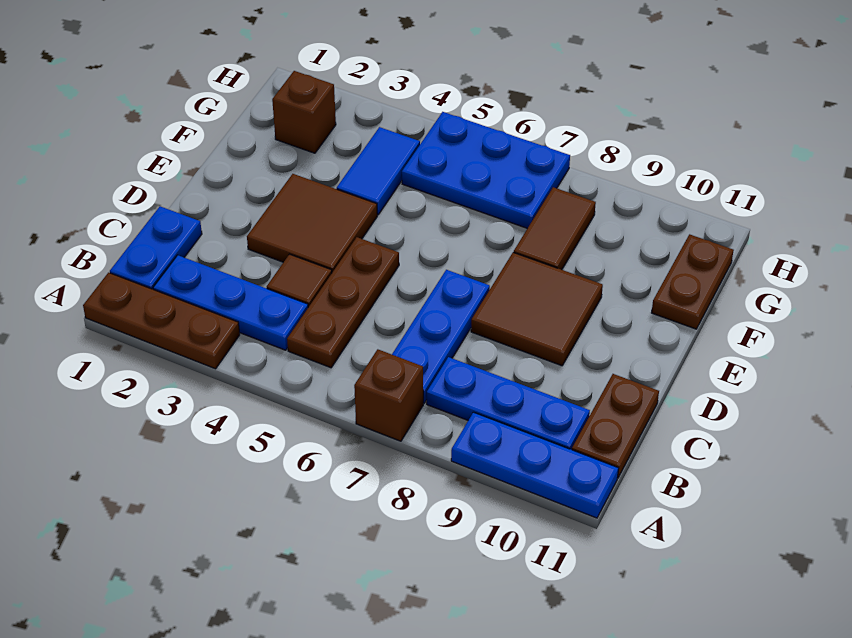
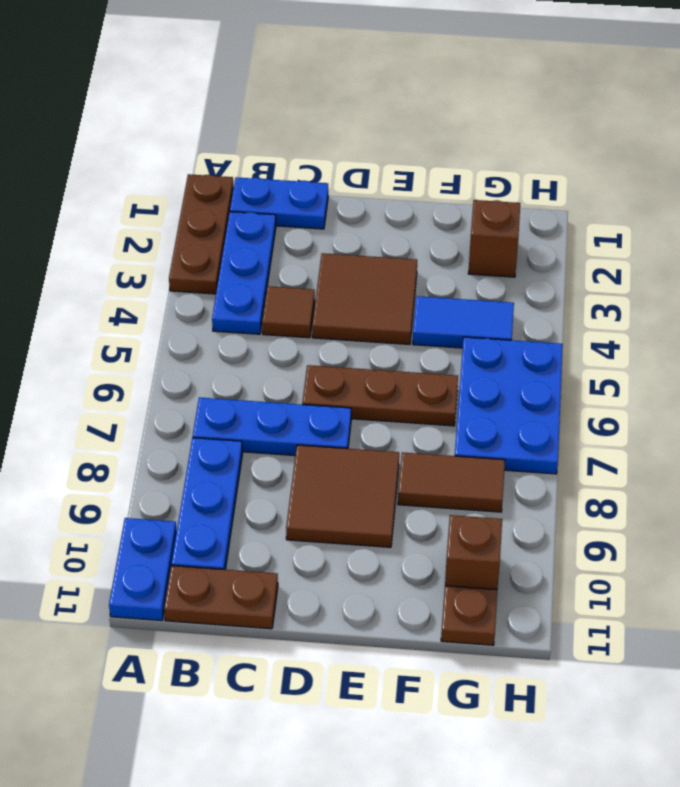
brown brick A7 level 1 -> brown brick G10 level 1
blue plate A9:A11 level 1 -> blue plate A10:A11 level 1
brown plate B5:D5 level 1 -> brown plate D6:F6 level 1
brown plate F11:G11 level 1 -> brown plate G11 level 1

